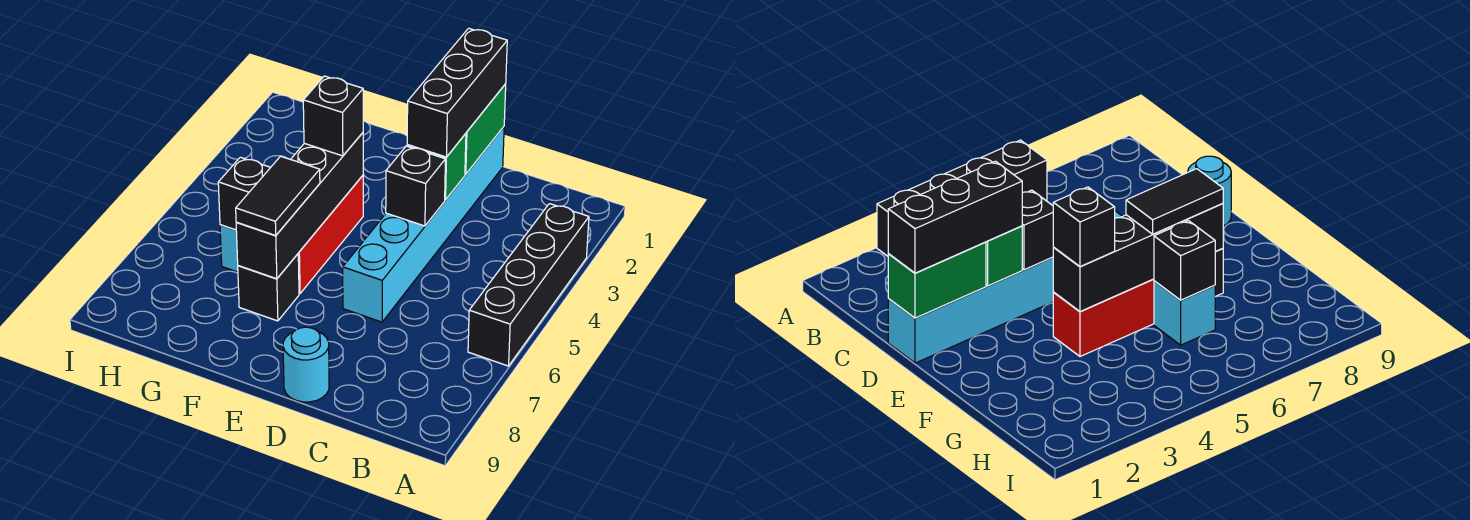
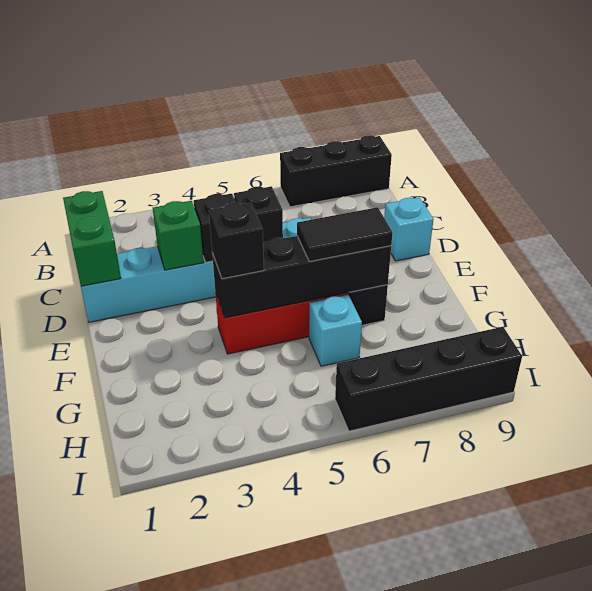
black brick A3:A6 level 1 -> black brick I6:I9 level 1
green brick D1:D2 level 2 -> green brick C1:D1 level 2
black brick D1:D3 level 3 -> black brick A7:A9 level 1
cyan round brick D9 level 1 -> cyan brick D9 level 1
black brick G6 level 2 -> black brick D5 level 2

